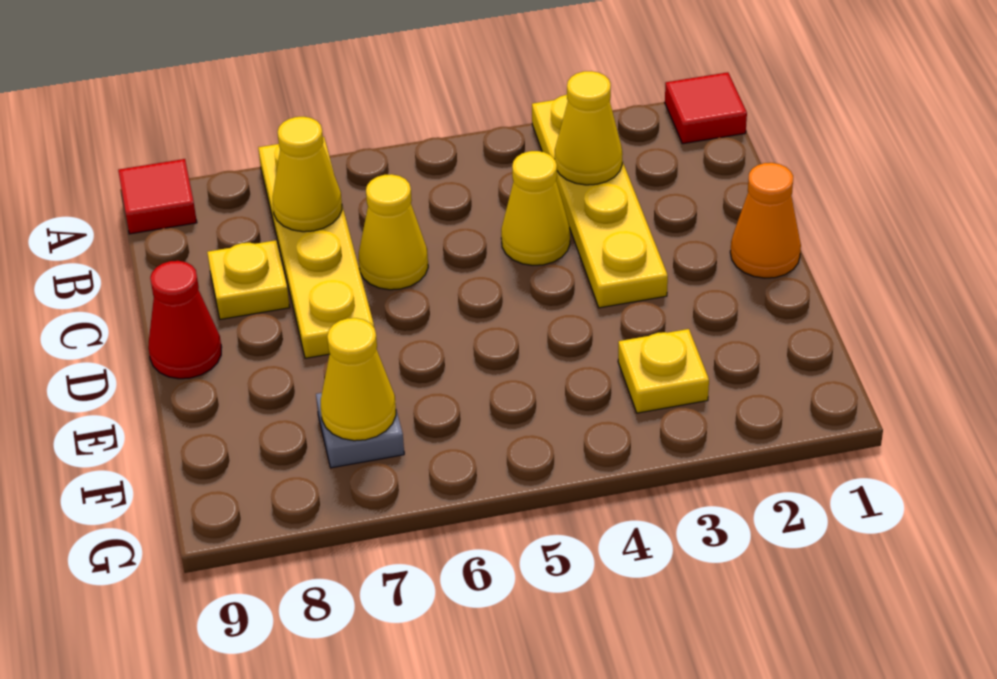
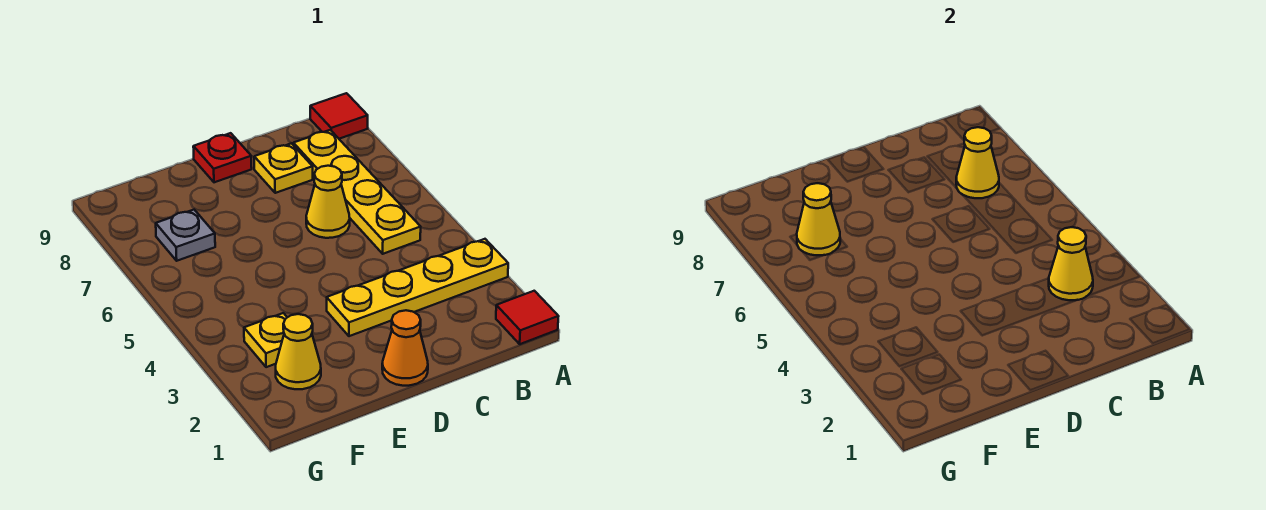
yellow plate A7:D7 level 1 -> yellow plate B5:B8 level 1
yellow cone C4 level 1 -> yellow cone F2 level 1
red cone D9 level 1 -> red plate D9 level 1

